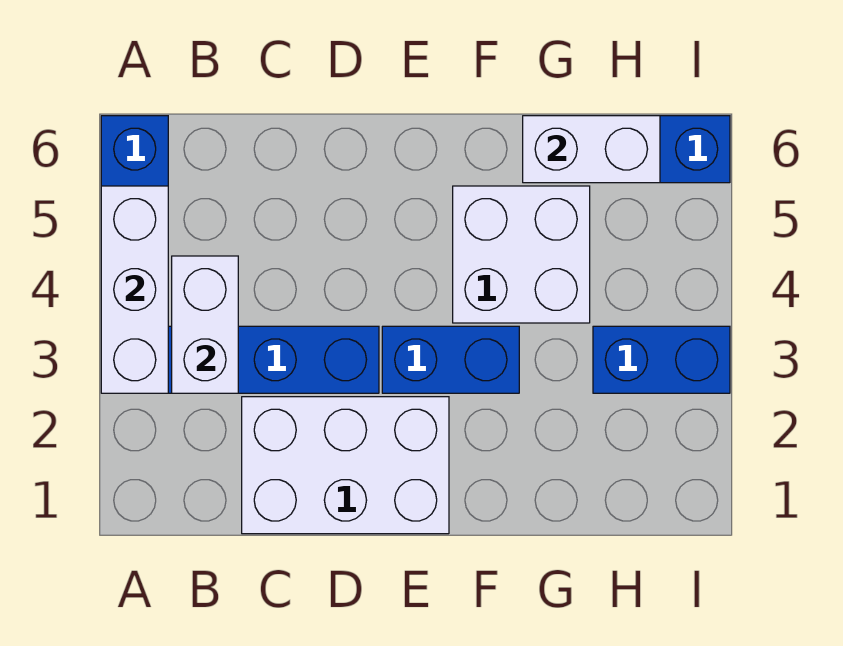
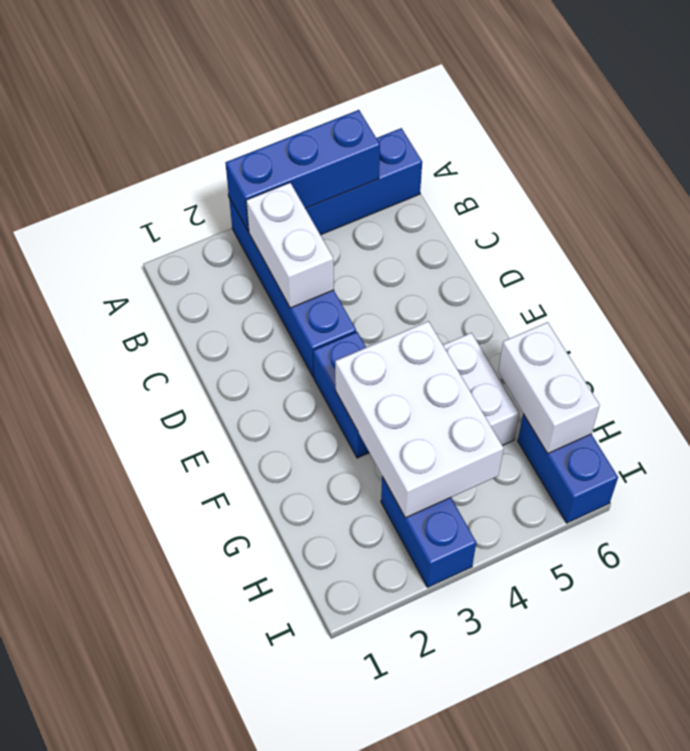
white brick A3:A5 level 2 -> blue brick A3:A5 level 2
white brick B3:B4 level 2 -> white brick B3:C3 level 2
white brick C1:E2 level 1 -> white brick F3:H4 level 2

